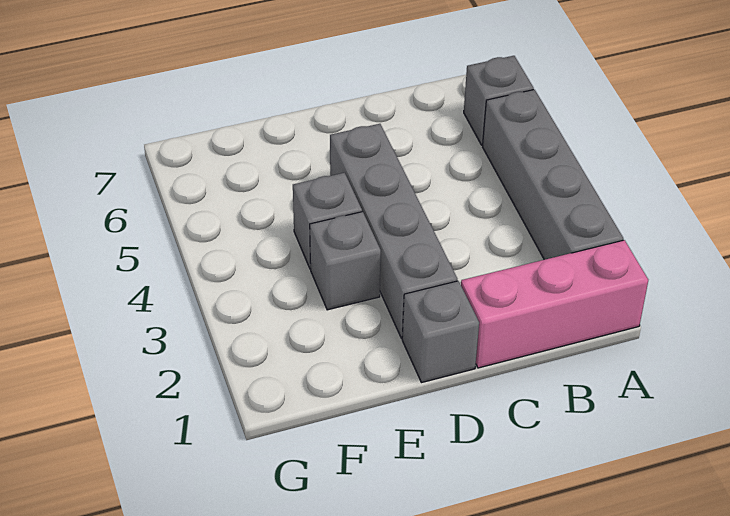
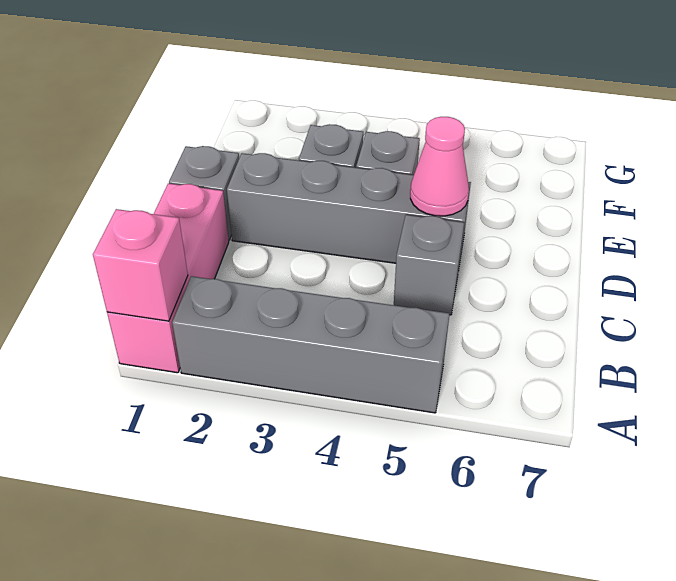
none -> pink brick A1 level 2
grey brick A6 level 1 -> grey brick C5 level 1
none -> pink cone D5 level 2

